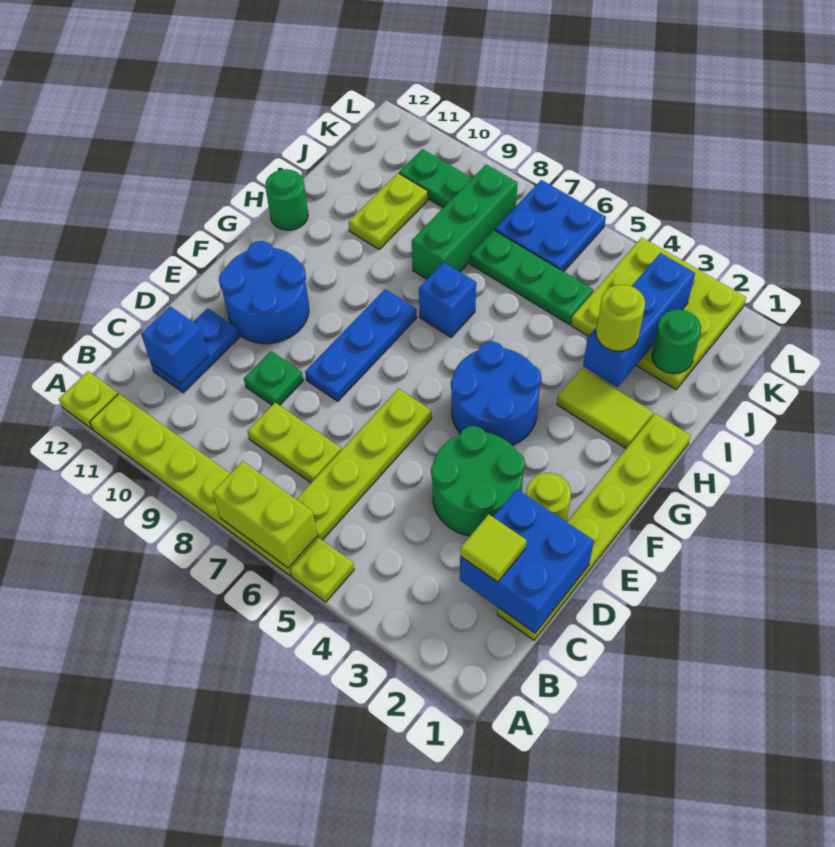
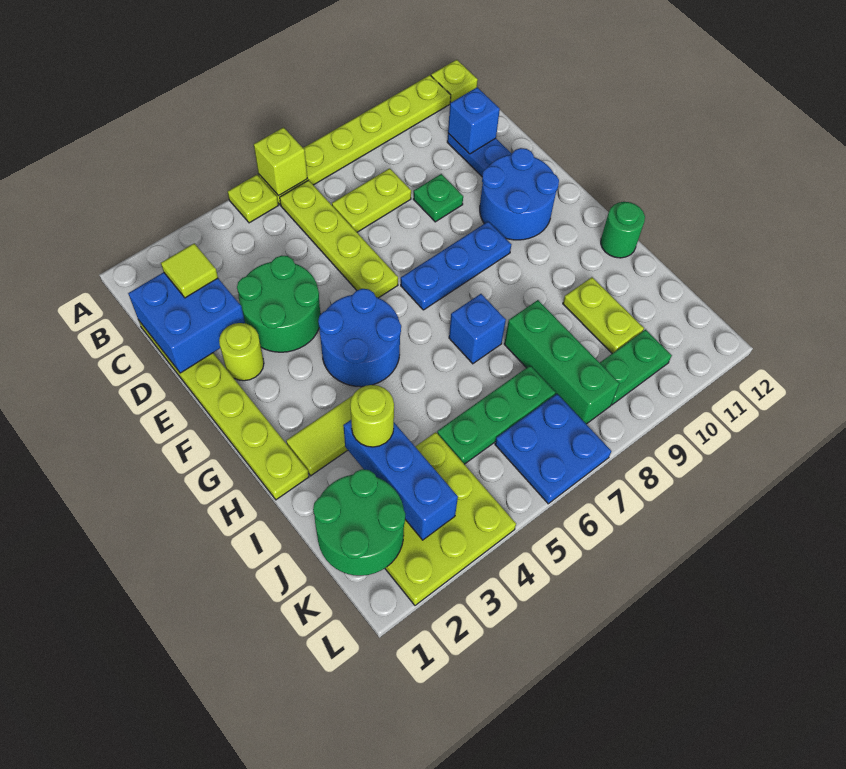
lime brick A6:A7 level 2 -> lime brick A6 level 2
blue plate E8:G8 level 1 -> blue plate F7:F9 level 1
green round brick J2 level 2 -> green round brick J1:K2 level 2

